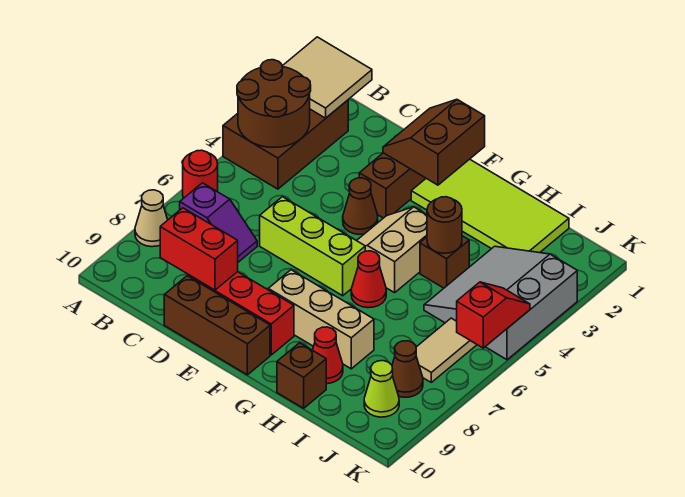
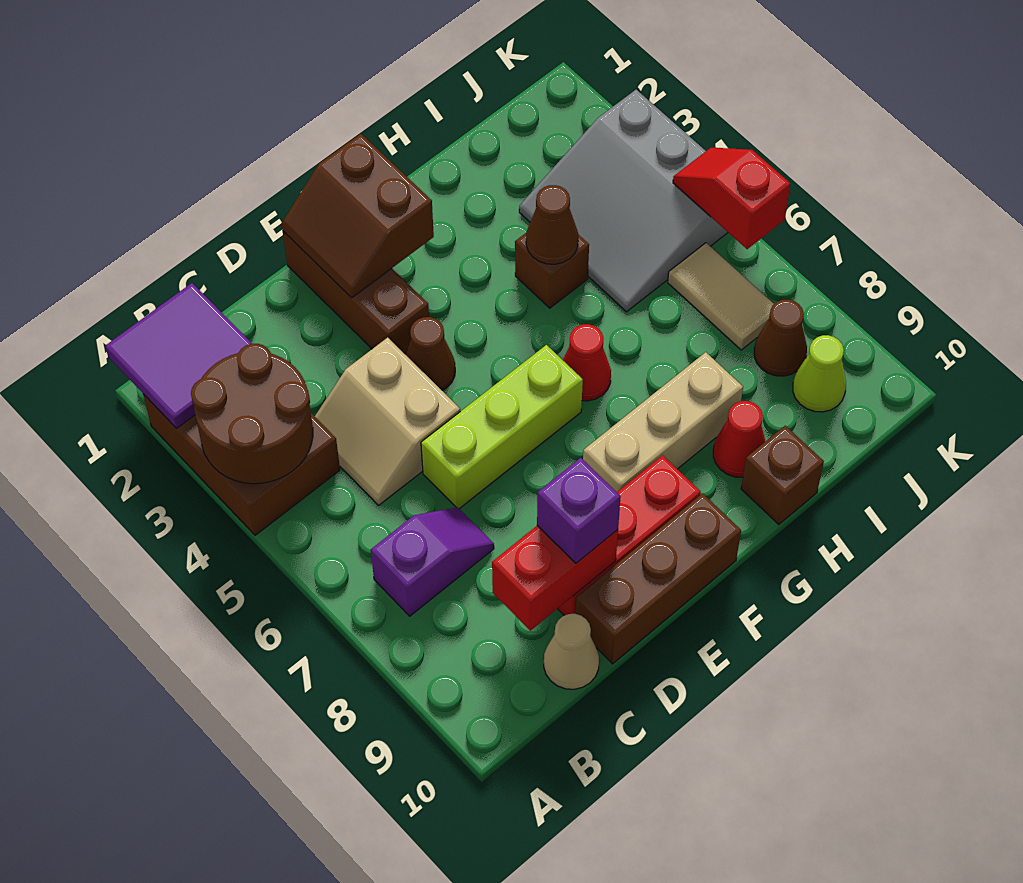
tan tile A1:B2 level 2 -> purple tile A1:B2 level 2
red round brick A6 level 1 -> none
tan cone A8 level 1 -> tan cone C10 level 1
none -> purple brick D9 level 3
lime tile F1:I2 level 1 -> none
tan slope F4:G5 level 1 top G -> tan slope C4:D5 level 1 top D
brown round brick H4 level 2 -> brown cone H4 level 2

